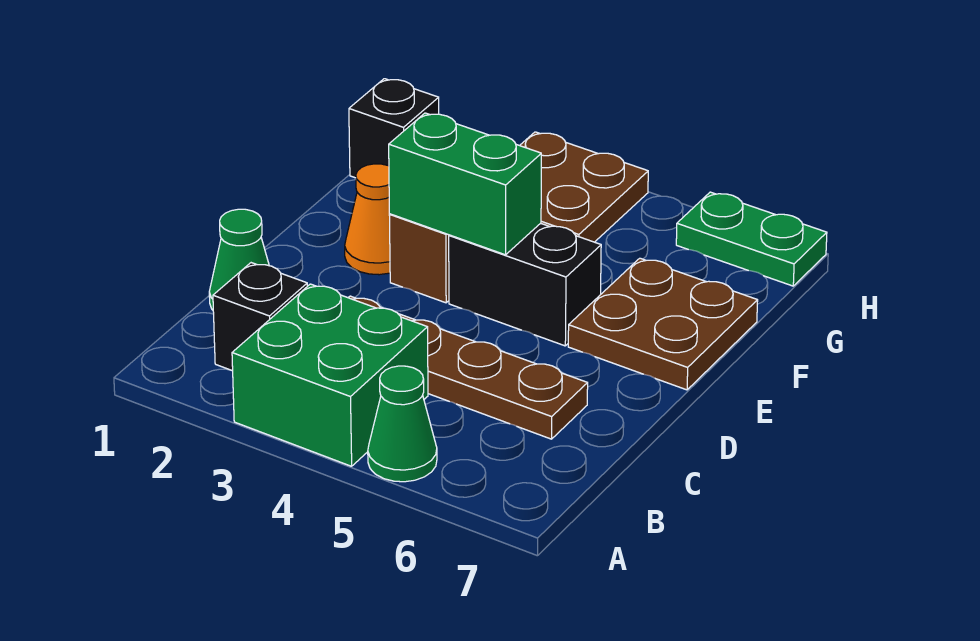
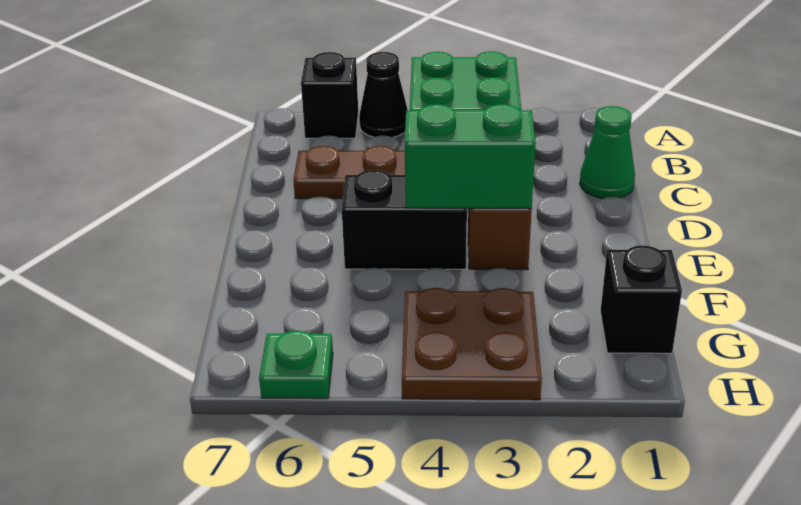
green cone A5 level 1 -> black cone A5 level 1
black brick B2 level 1 -> black brick A6 level 1
orange cone E2 level 1 -> none
brown plate E6:F7 level 1 -> none
green plate H6:H7 level 1 -> green plate H6 level 1

